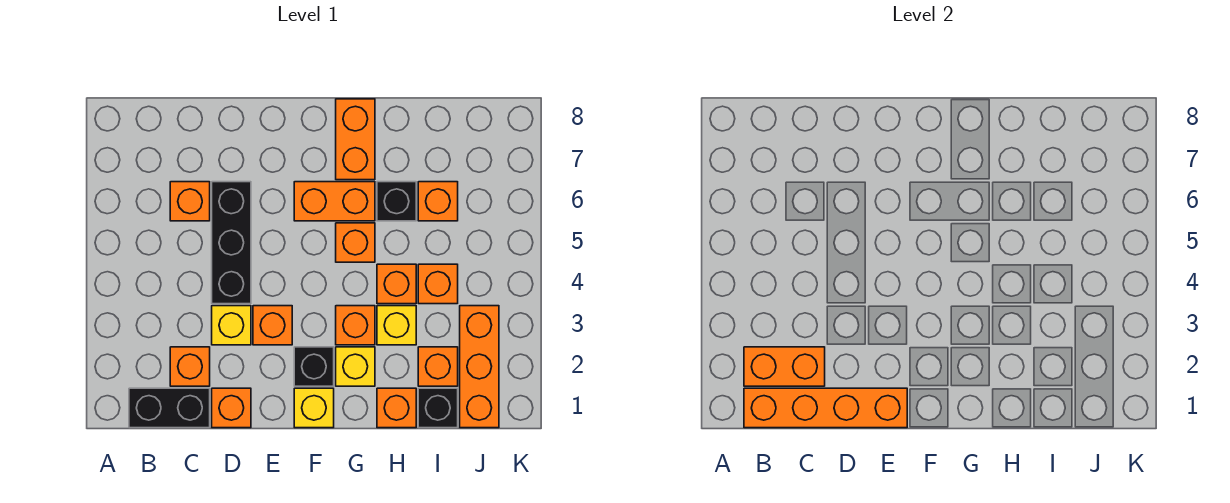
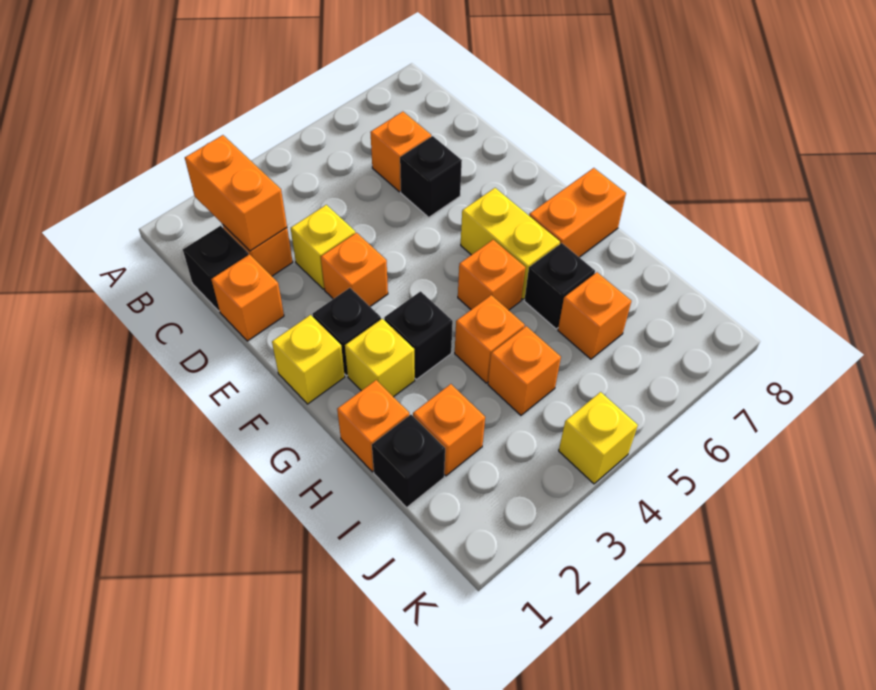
black brick B1:C1 level 1 -> black brick C1 level 1
orange brick B1:E1 level 2 -> none
black brick D4:D6 level 1 -> black brick D6 level 1
orange brick F6:G6 level 1 -> yellow brick F6:G6 level 1
orange brick G3 level 1 -> black brick G3 level 1
yellow brick H3 level 1 -> yellow brick K4 level 1
orange brick J1:J3 level 1 -> none

